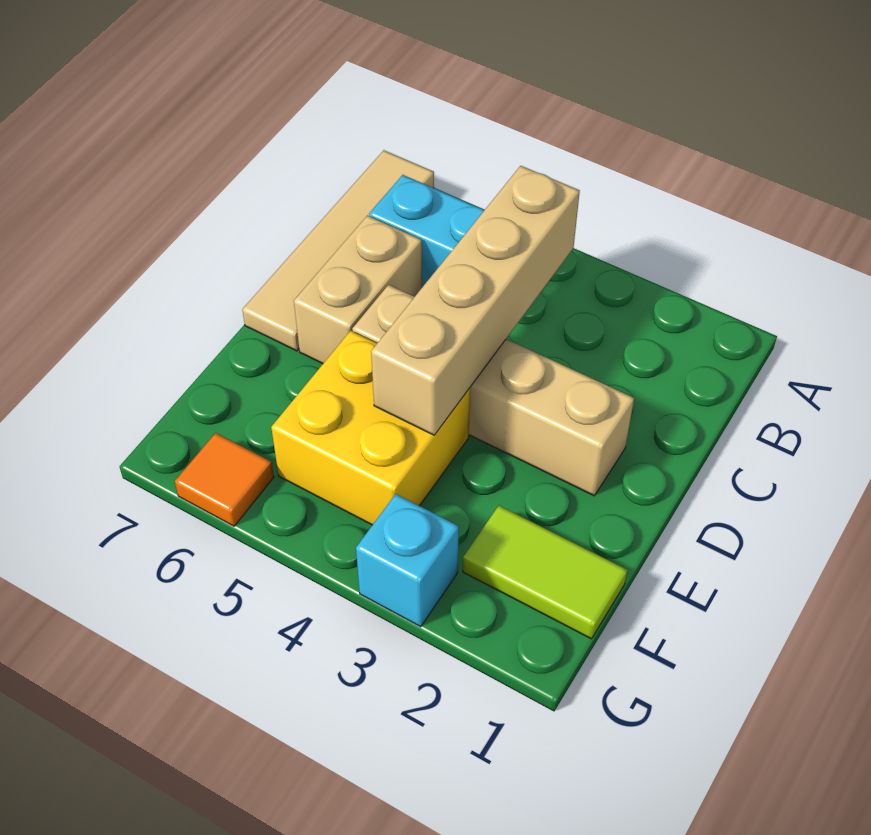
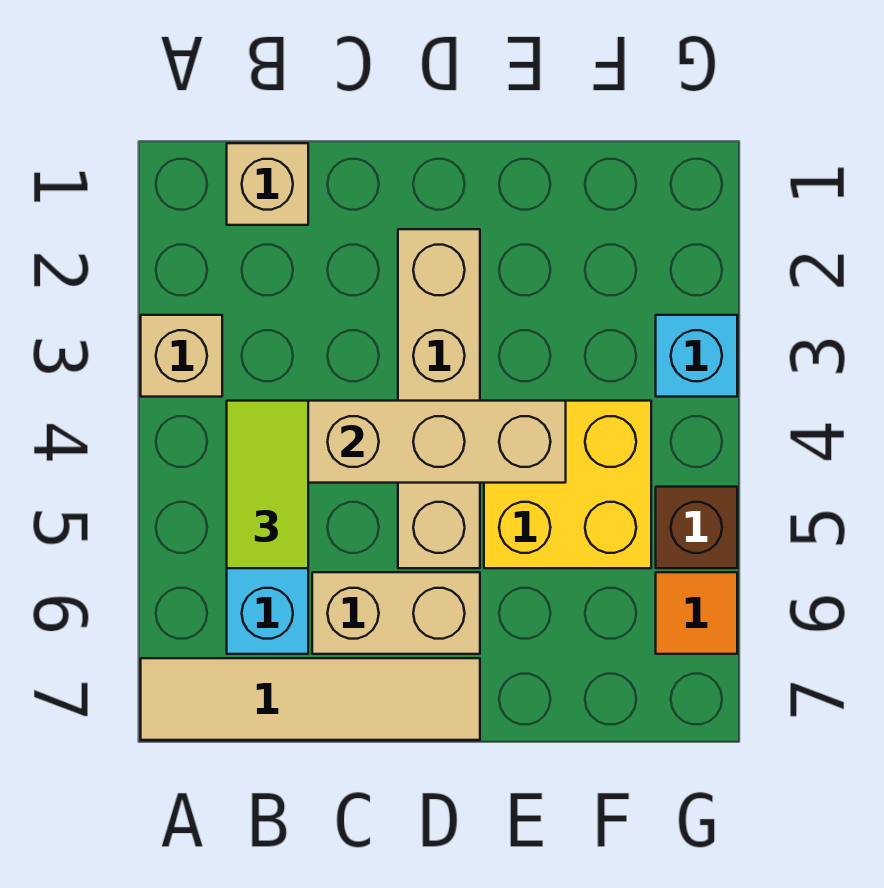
none -> tan brick A3 level 1
none -> tan brick B1 level 1
lime tile F1:F2 level 1 -> lime tile B4:B5 level 3
none -> brown brick G5 level 1

